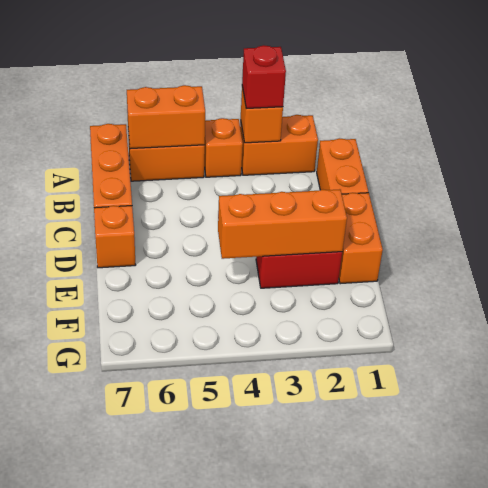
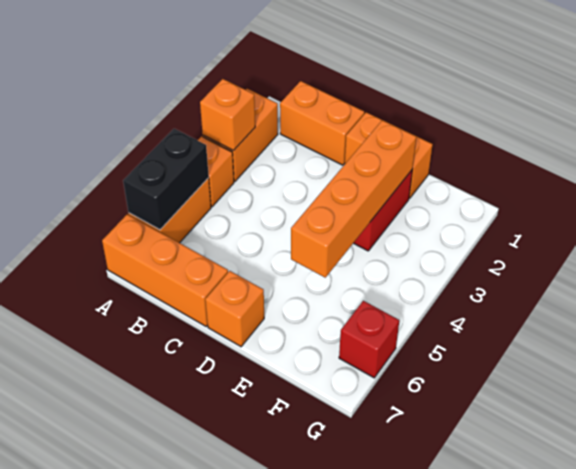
red brick A3 level 3 -> red brick G6 level 1
orange brick A5:A6 level 2 -> black brick A5:A6 level 2
orange brick E2:E4 level 2 -> orange brick E2:E5 level 2

